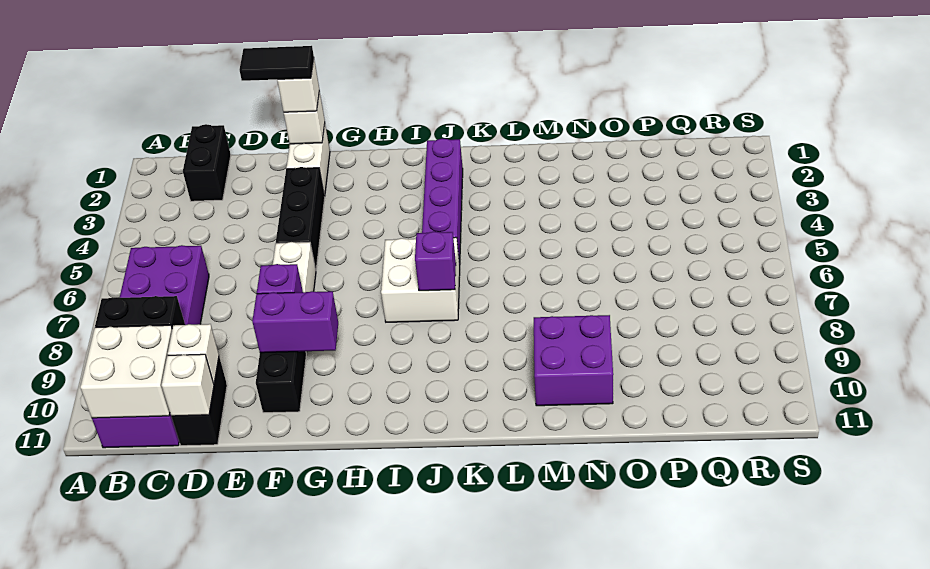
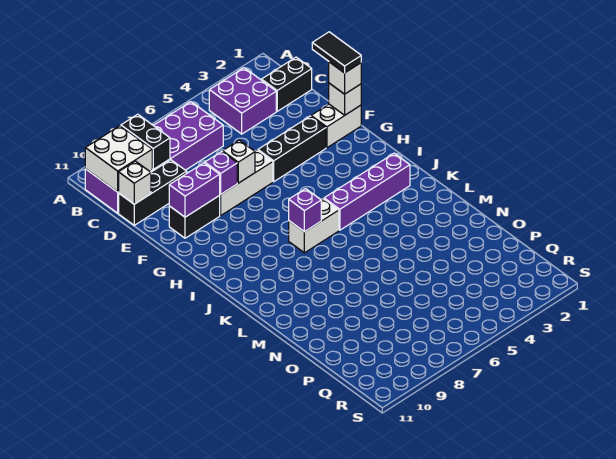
black brick D10:D11 level 1 -> black brick D9:D11 level 1
white brick D10 level 2 -> white brick F7 level 2
purple brick F9:G9 level 2 -> purple brick F9:F10 level 2
white brick I6:J7 level 1 -> white brick J6:J7 level 1
purple brick M9:N10 level 1 -> purple brick B3:C4 level 1

